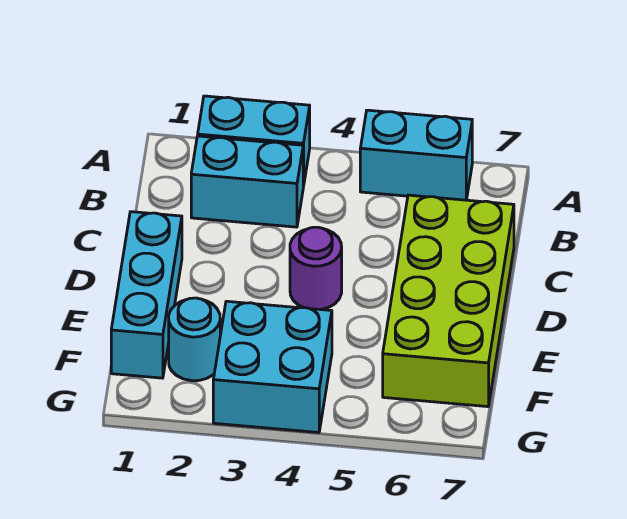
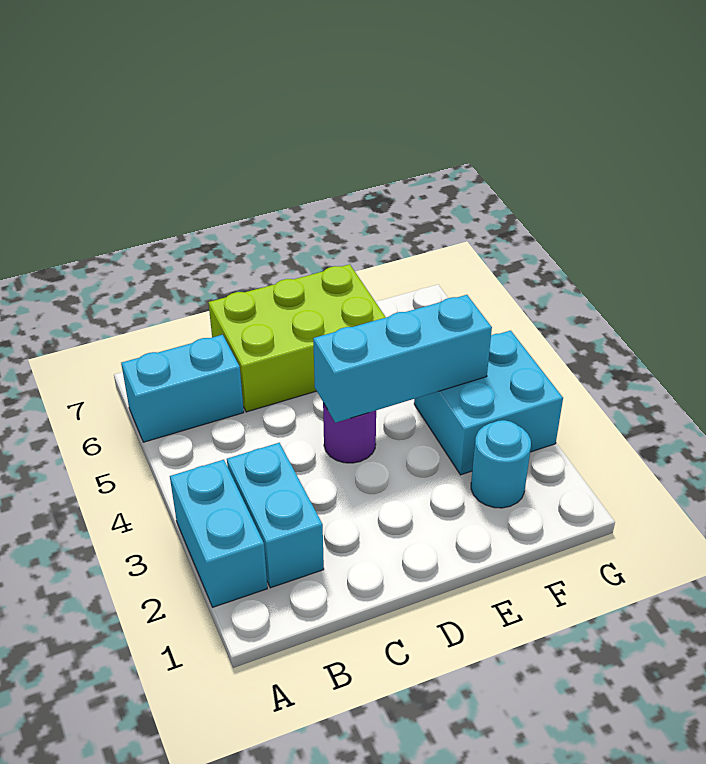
cyan brick A5:A6 level 1 -> cyan brick A6:B6 level 1
lime brick C6:F7 level 1 -> lime brick C6:E7 level 1
cyan brick D1:F1 level 1 -> cyan brick D4:F4 level 2

